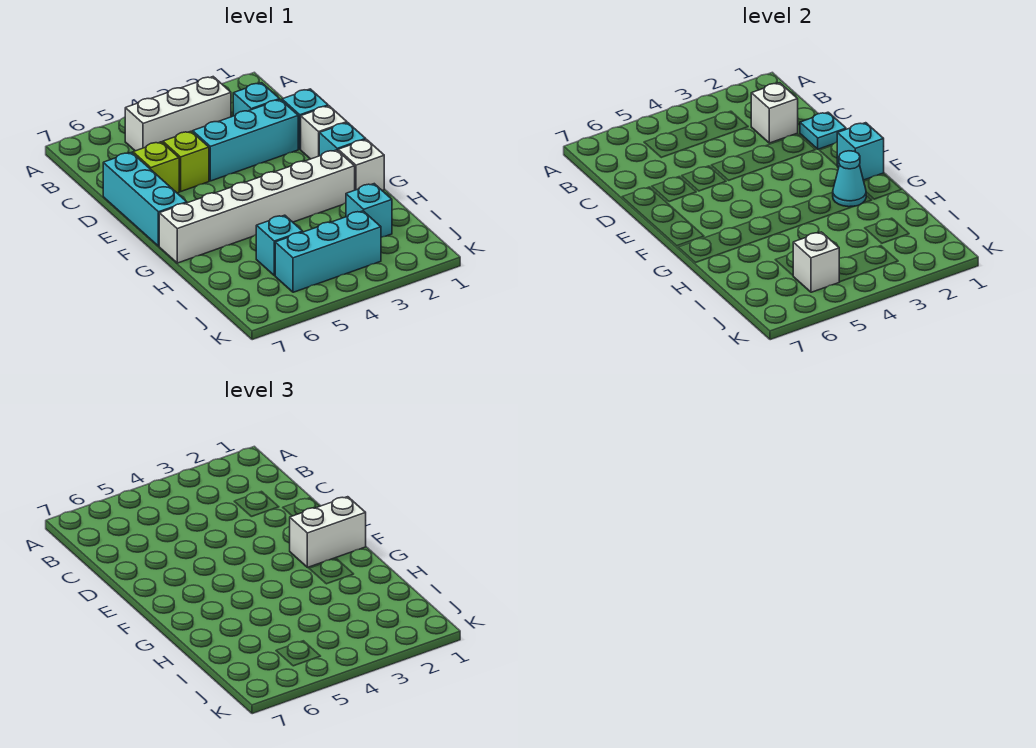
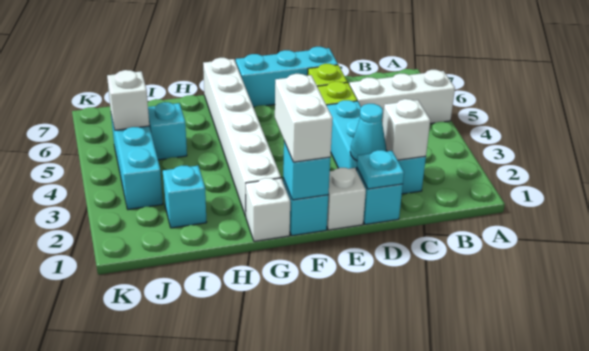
white brick B3:B5 level 1 -> white brick A5:C5 level 1
cyan cone G2 level 2 -> cyan cone D2 level 2

